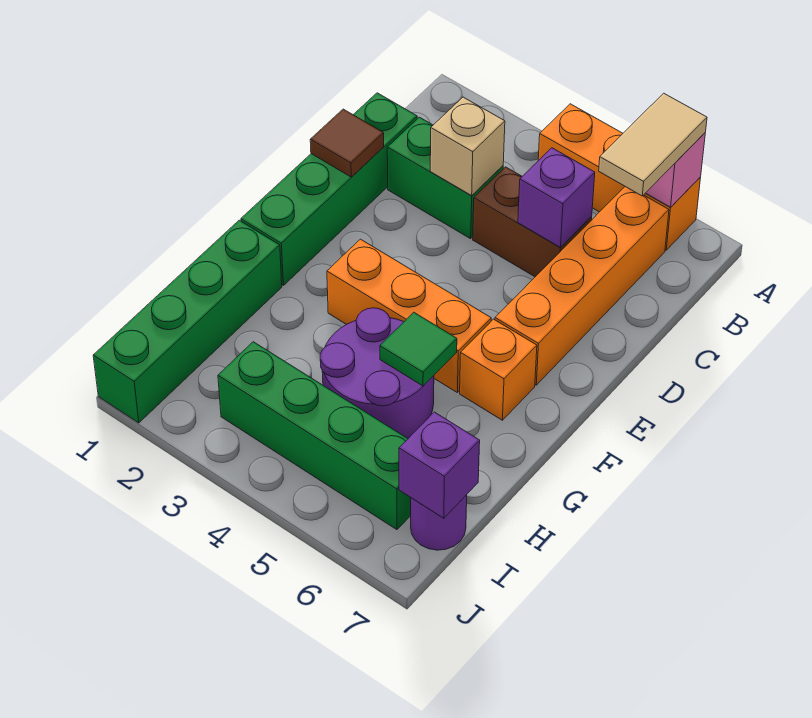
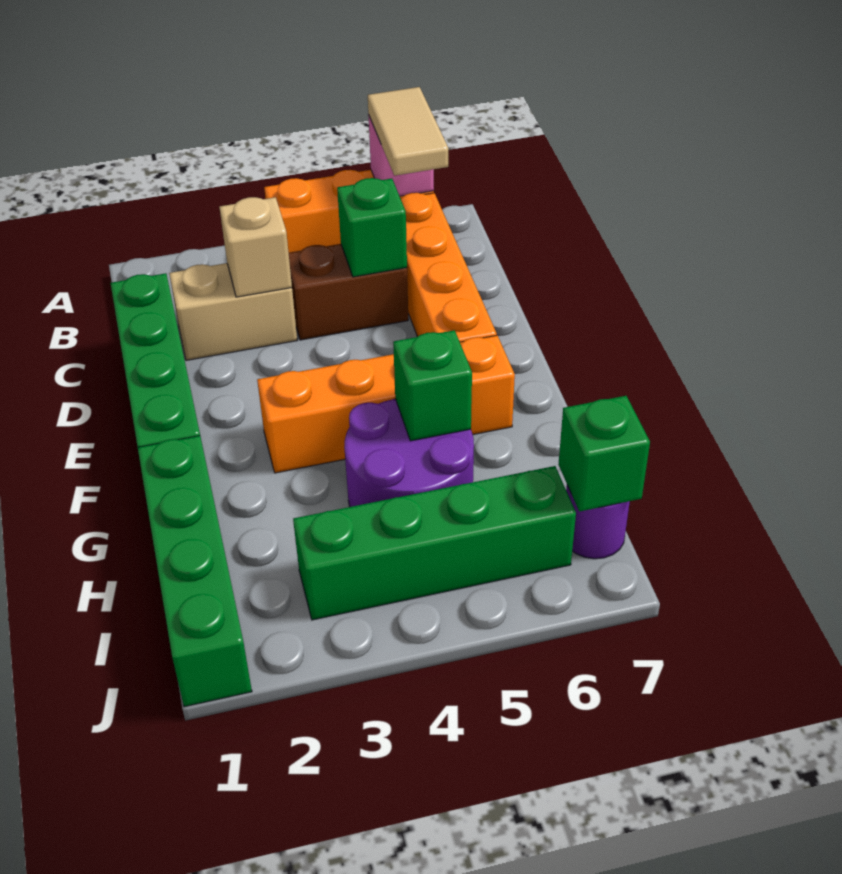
green brick C2:C3 level 1 -> tan brick C2:C3 level 1
purple brick C5 level 2 -> green brick C5 level 2
brown tile D1 level 2 -> none
green tile G5 level 2 -> green brick G5 level 2
purple brick I7 level 2 -> green brick I7 level 2

